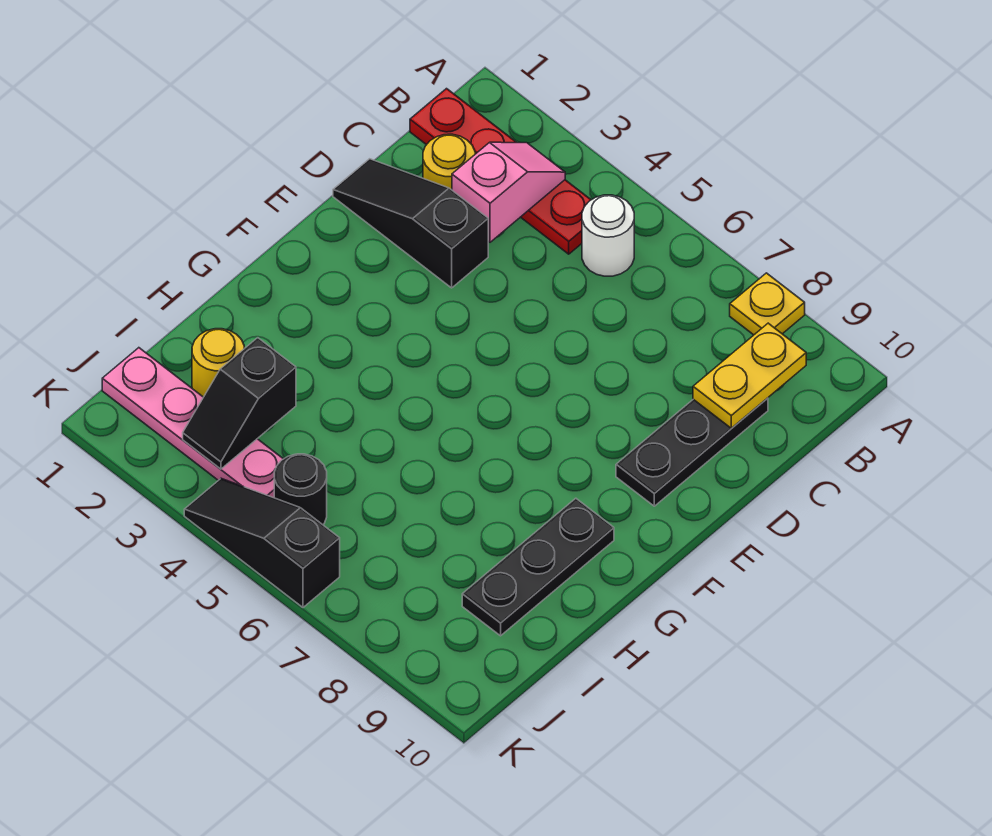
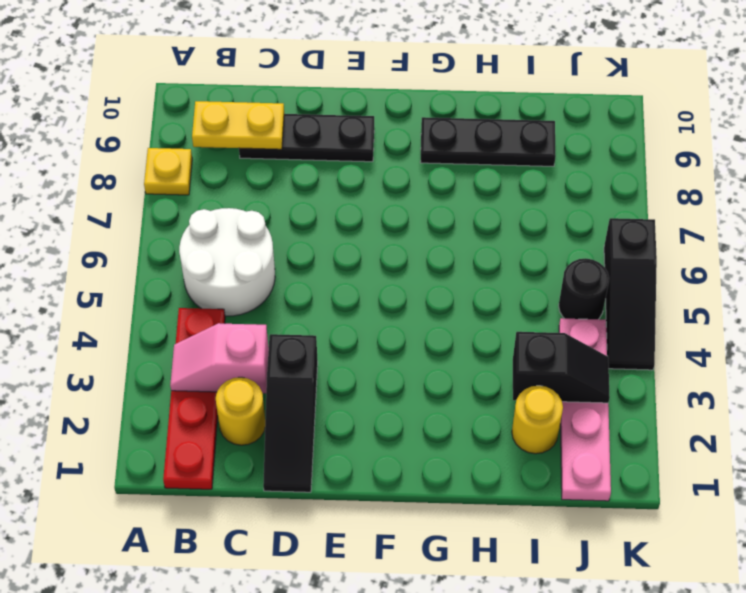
white round brick B5 level 1 -> white round brick B5:C6 level 1

